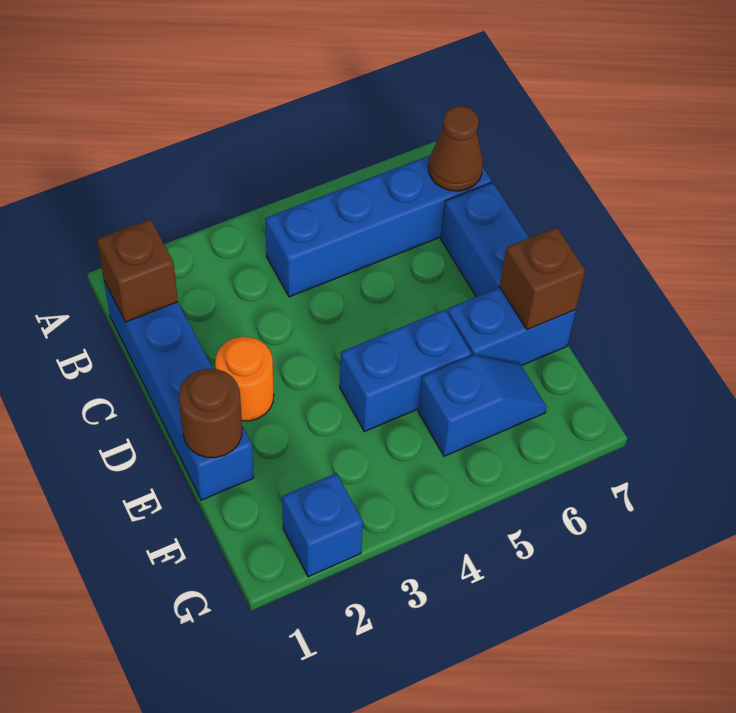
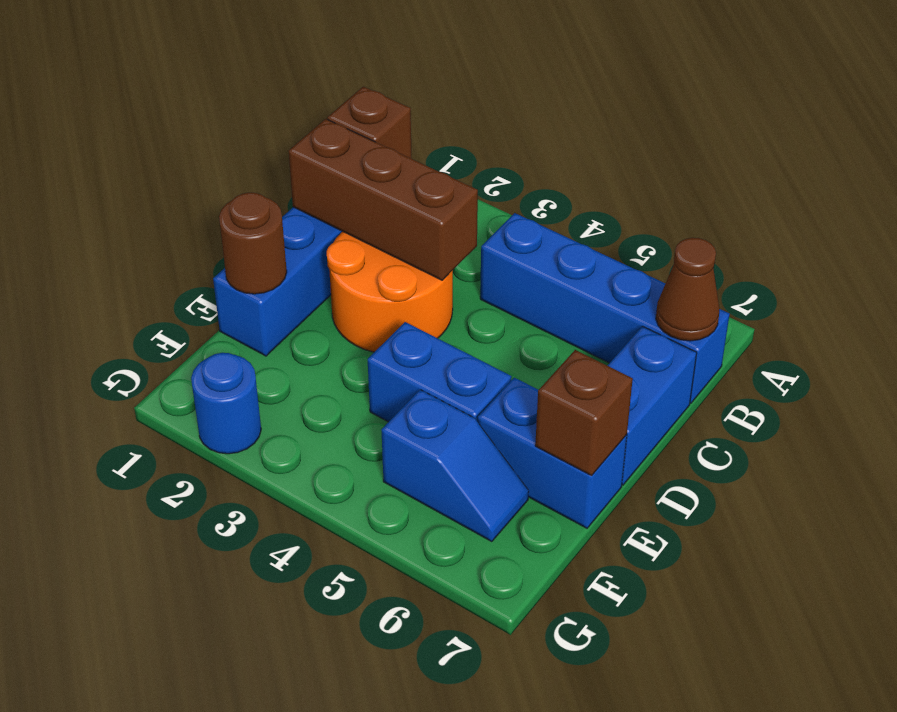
none -> brown brick C1:C3 level 2
orange round brick D2 level 1 -> orange round brick C2:D3 level 1
blue brick G2 level 1 -> blue round brick G2 level 1

